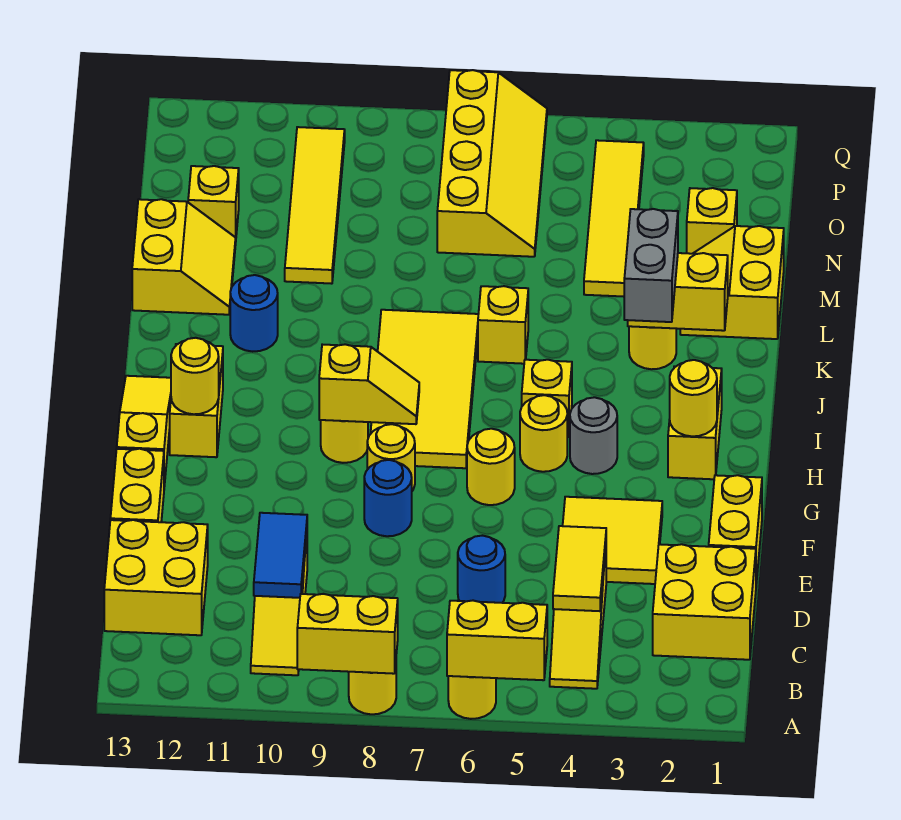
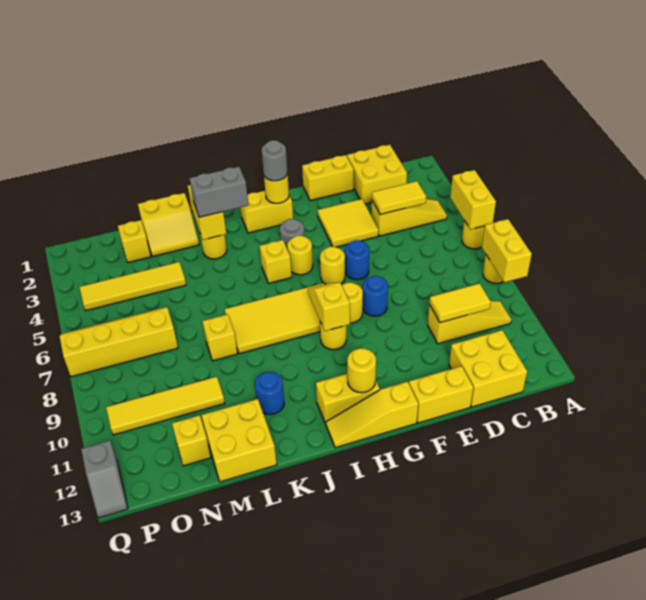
blue tile C10:D10 level 2 -> yellow tile C10:D10 level 2
blue round brick D6 level 1 -> blue round brick F6 level 1
none -> grey round brick H2 level 3
yellow brick K6 level 1 -> yellow brick L8 level 1
yellow slope L12:M13 level 1 top 13 -> yellow brick L12:M13 level 1
none -> grey slope Q12:Q13 level 1 top 12

